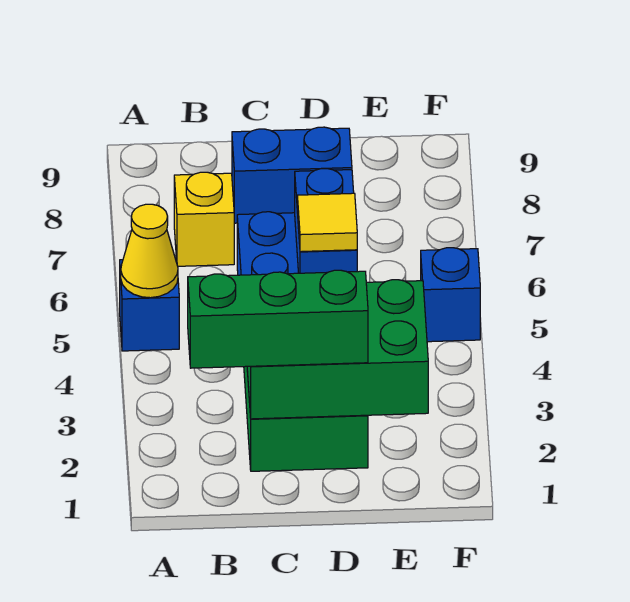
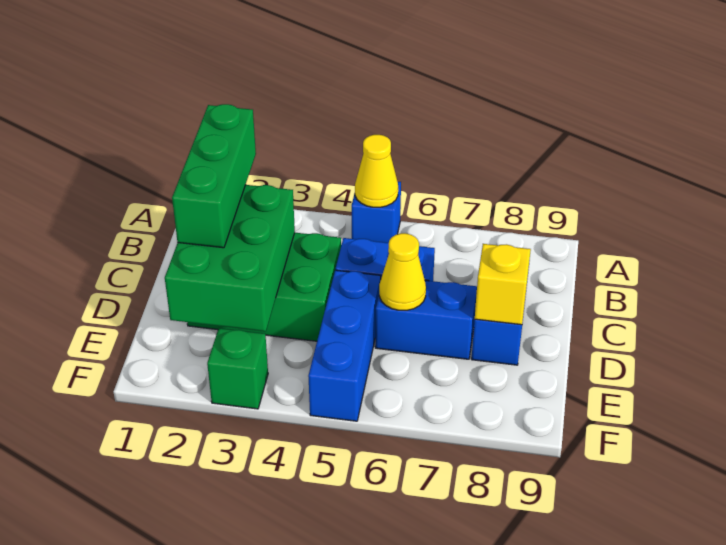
yellow brick B7 level 1 -> yellow brick D8 level 2
yellow tile D6 level 2 -> yellow cone D6 level 2
none -> green brick F3 level 1
blue brick F5 level 1 -> blue brick D5:F5 level 1

